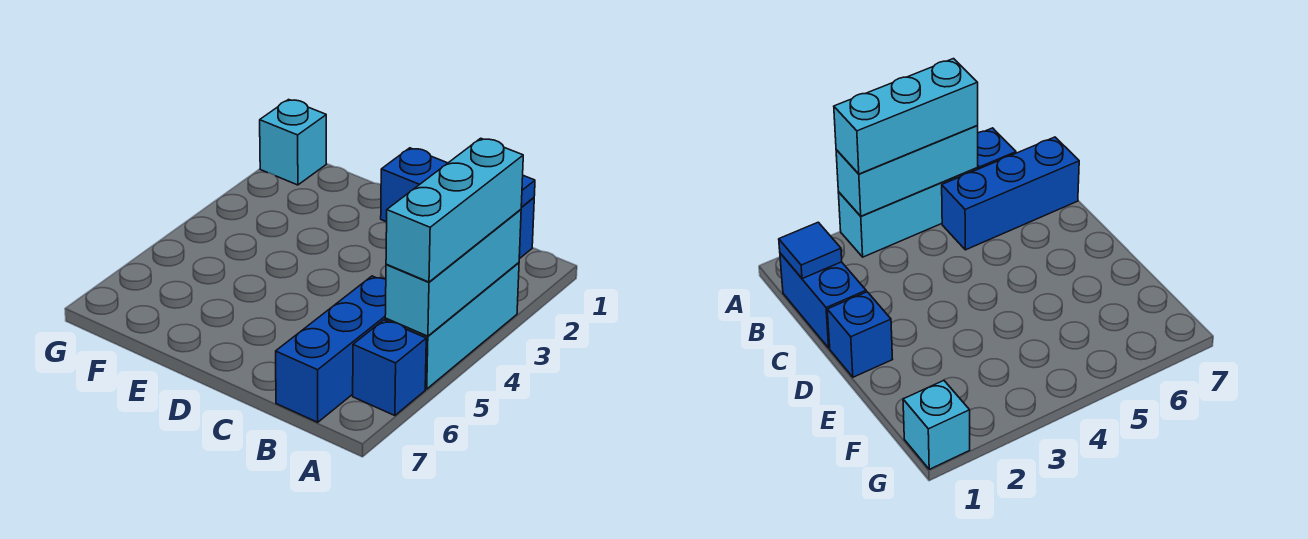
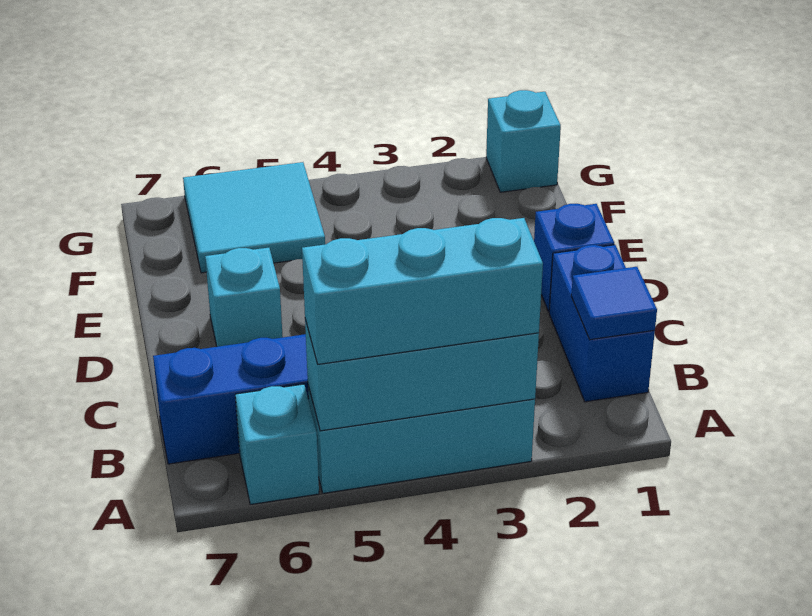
blue brick A6 level 1 -> cyan brick A6 level 1
none -> cyan brick D6 level 1
none -> cyan tile F5:G6 level 1

